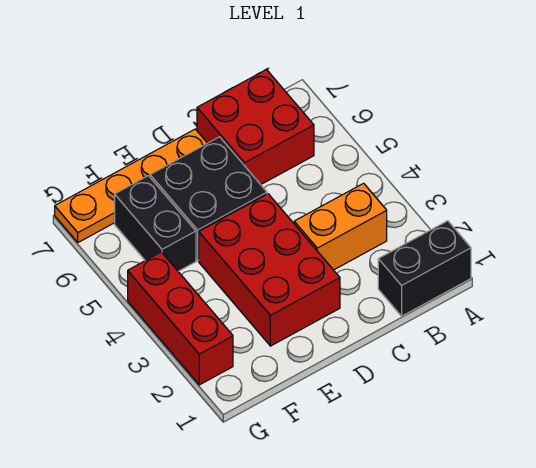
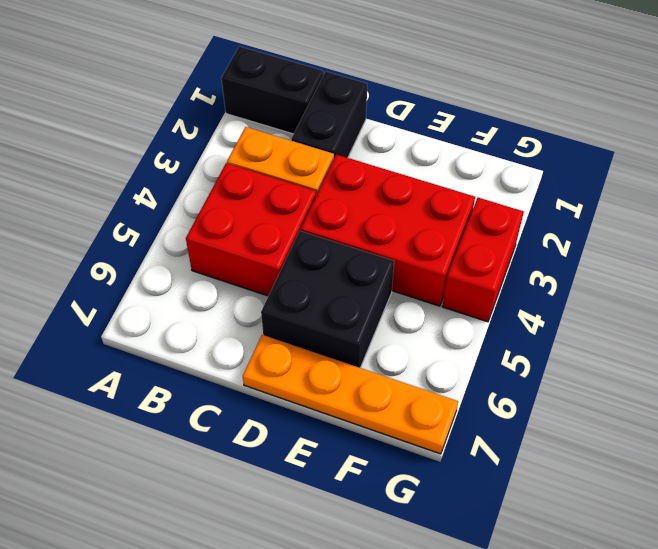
red brick B6:C7 level 1 -> red brick B4:C5 level 1
red brick D2:E4 level 1 -> red brick D3:F4 level 1
black brick F5:F6 level 1 -> black brick C1:C2 level 1
red brick G2:G4 level 1 -> red brick G3:G4 level 1

